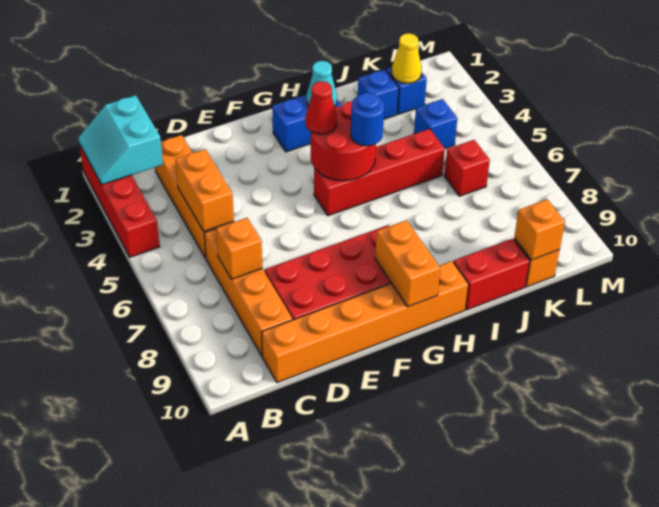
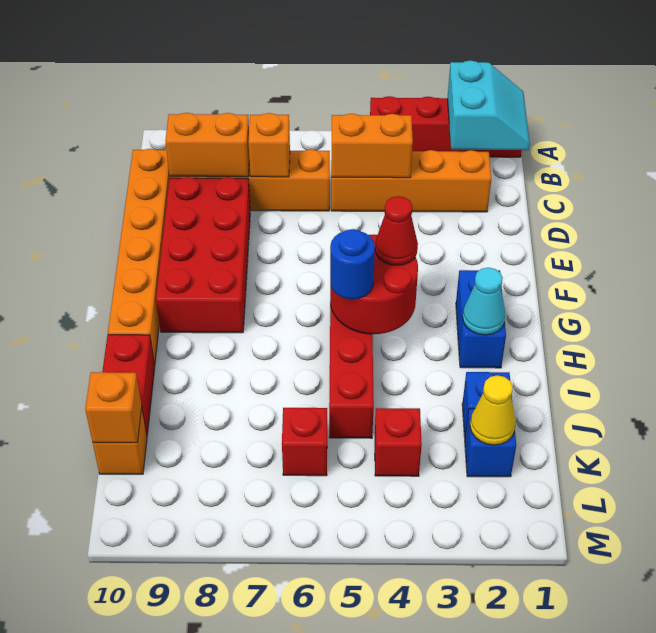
cyan slope A1:B2 level 2 top B -> cyan slope A1:B2 level 2 top 2
orange brick G9:G10 level 2 -> orange brick C8:C9 level 2
blue brick K4 level 1 -> red brick K4 level 1

